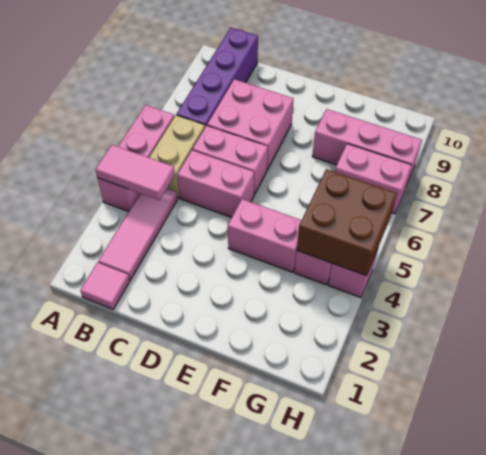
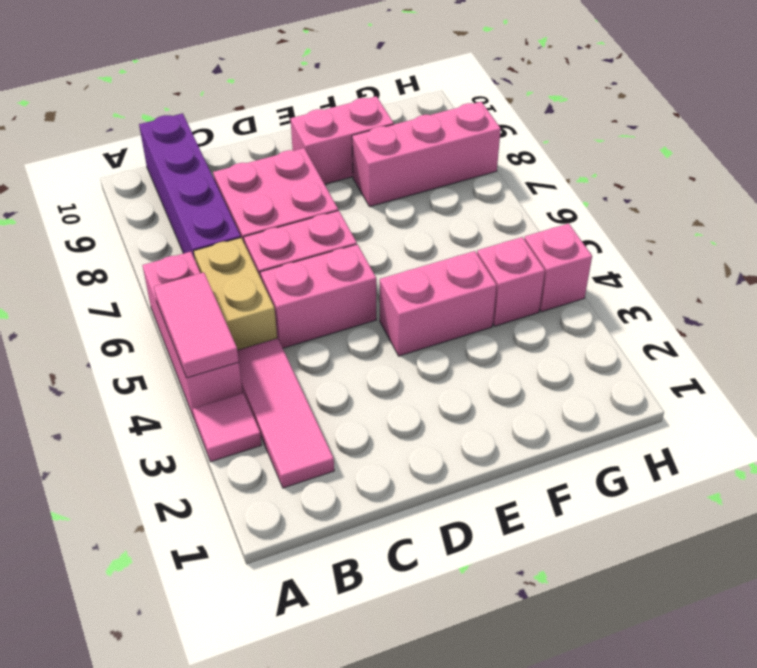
pink tile A4:B4 level 2 -> pink tile A4:A5 level 2
pink tile B1 level 1 -> pink tile A3 level 1
brown brick G4:H5 level 2 -> none
pink brick G7:H7 level 1 -> pink brick E9:F9 level 1

